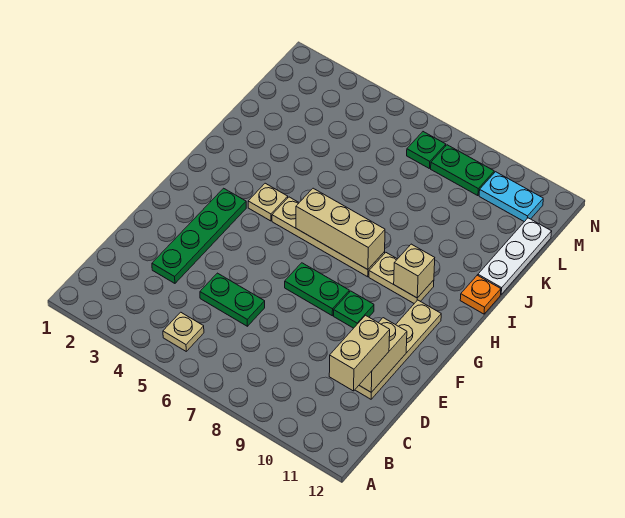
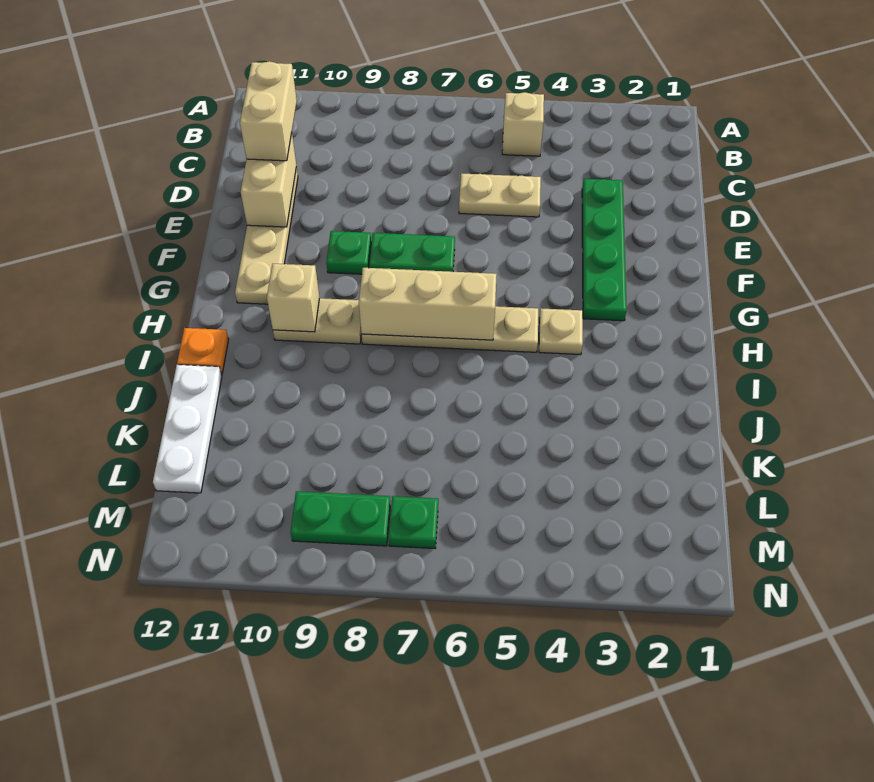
tan plate B5 level 1 -> tan brick B5 level 1
green plate D5:D6 level 1 -> tan plate D5:D6 level 1
cyan plate M10:M11 level 1 -> none

